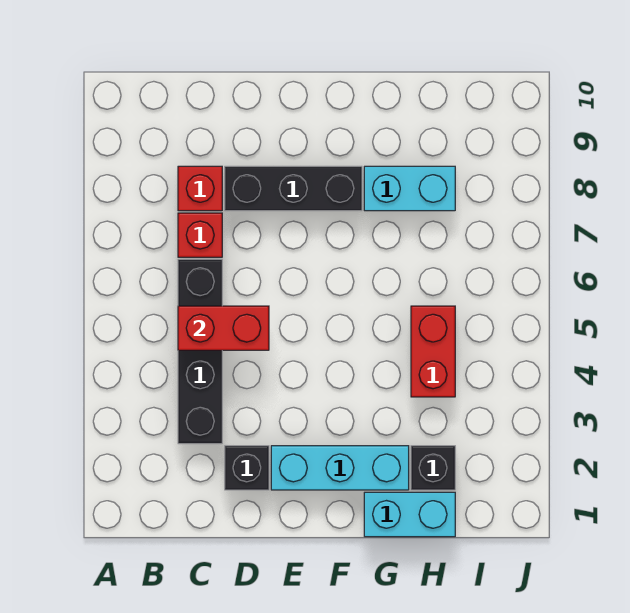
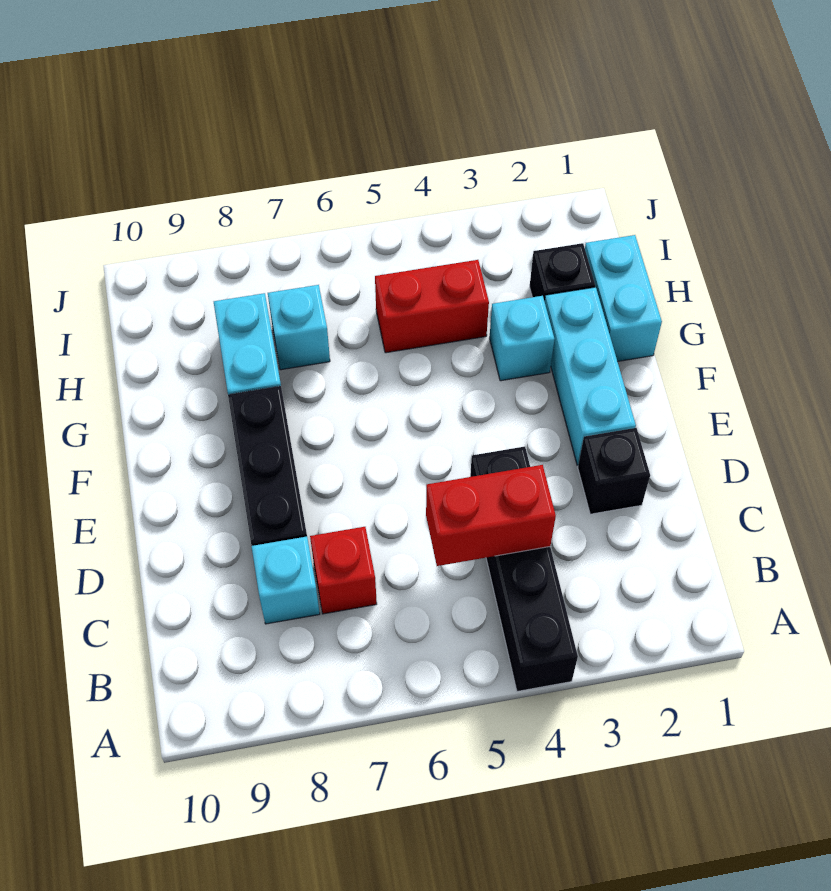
black brick C3:C6 level 1 -> black brick A4:D4 level 1
red brick C5:D5 level 2 -> red brick C4:C5 level 2
red brick C8 level 1 -> cyan brick C8 level 1
none -> cyan brick G3 level 1
none -> cyan brick H7 level 1

